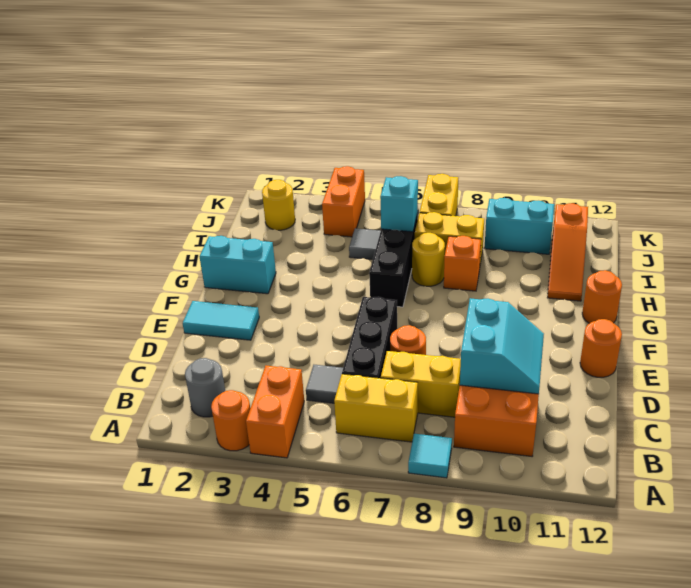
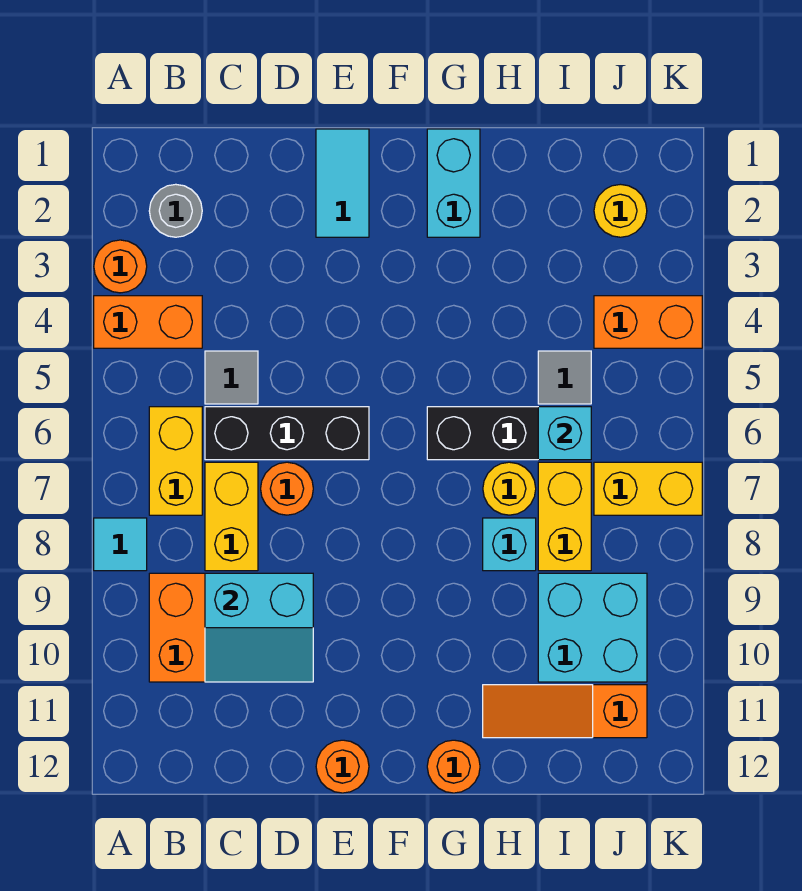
orange brick H8 level 1 -> cyan brick H8 level 1
cyan brick J9:J10 level 1 -> cyan brick I9:J10 level 1

